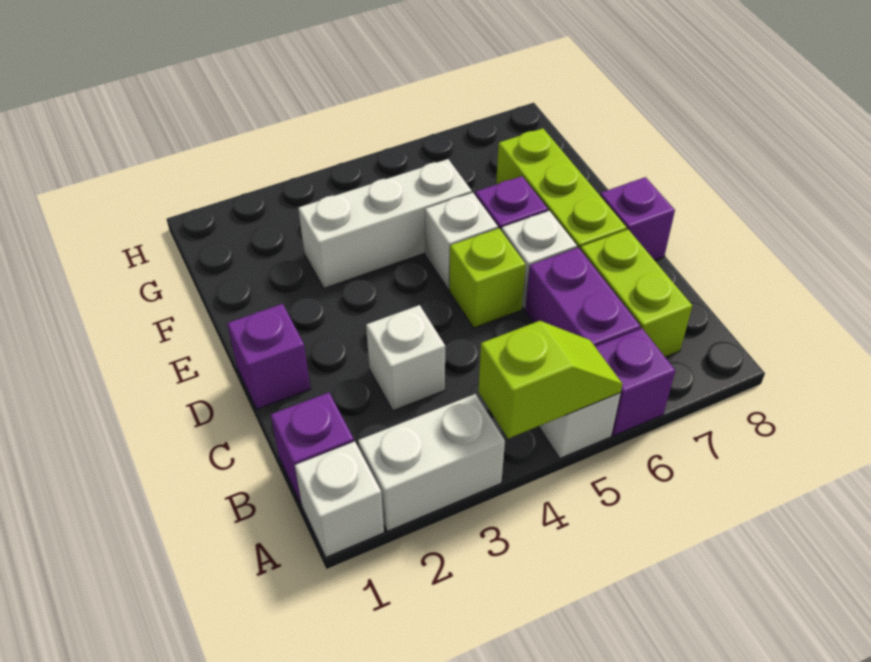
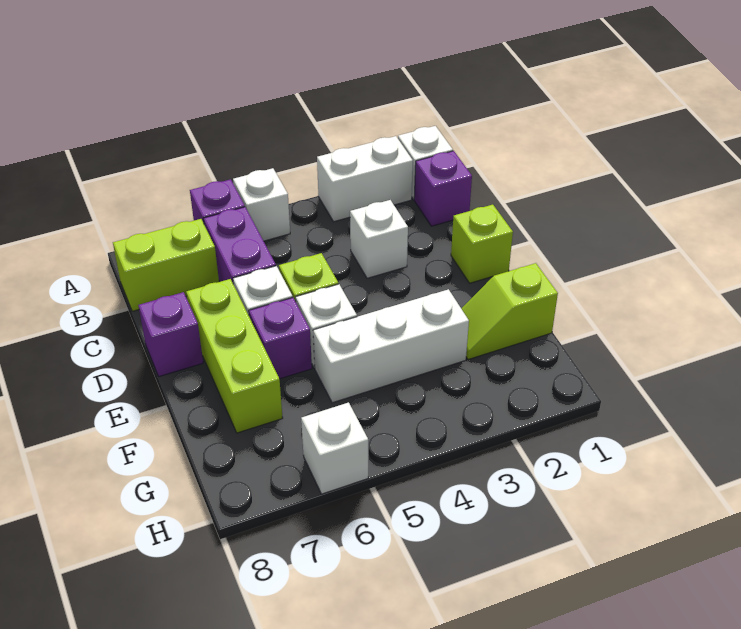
lime slope A4:A5 level 2 top 4 -> lime slope F1:F2 level 1 top 1
lime brick B7:C7 level 1 -> lime brick B7:B8 level 1
purple brick D1 level 1 -> lime brick D1 level 1
none -> white brick H6 level 1

